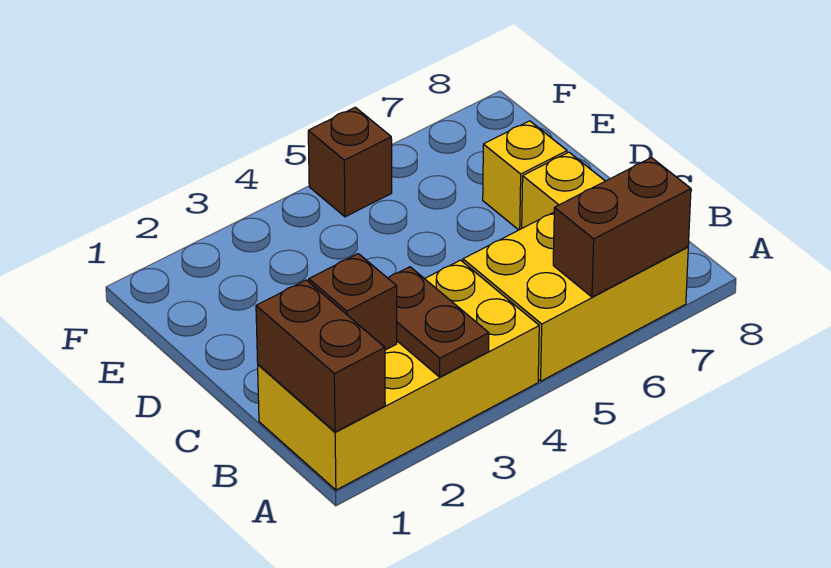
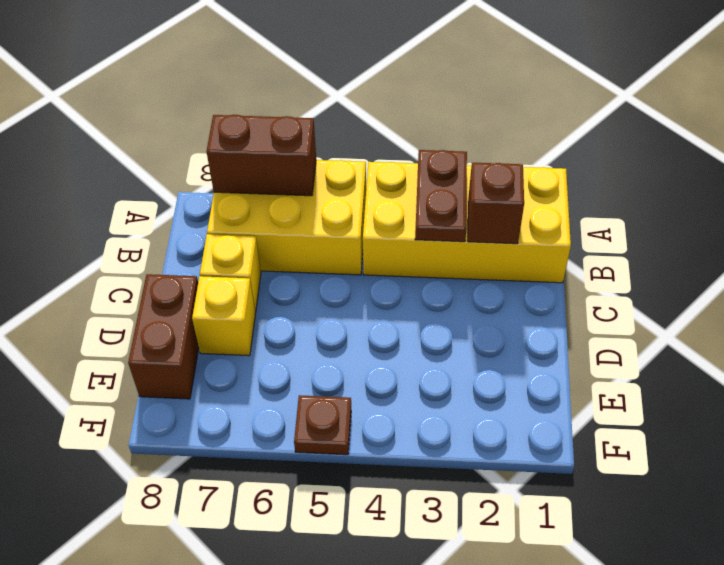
brown brick A1:B1 level 2 -> brown brick D8:E8 level 1
brown brick F5 level 1 -> brown plate F5 level 1

